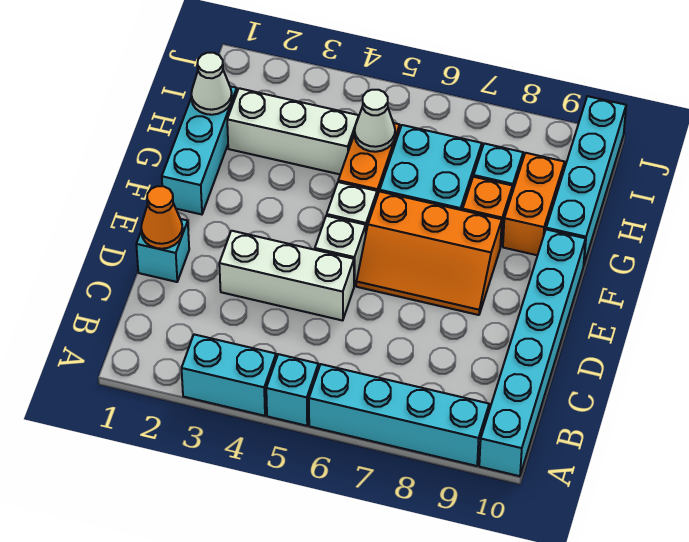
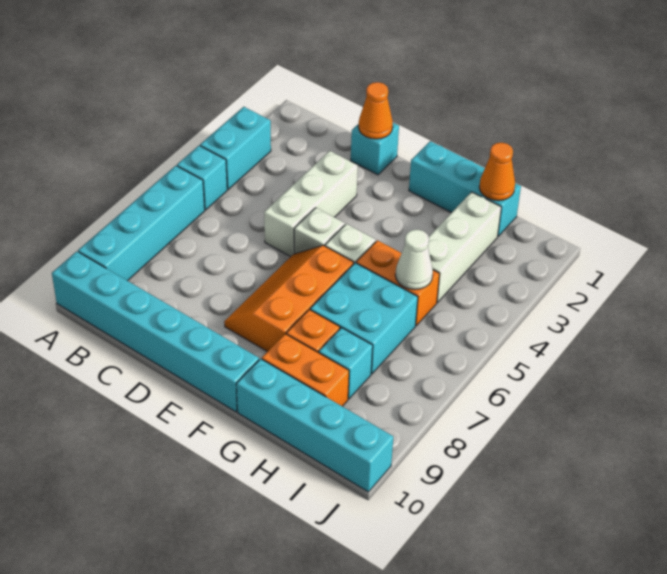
white cone H1 level 2 -> orange cone H1 level 2

